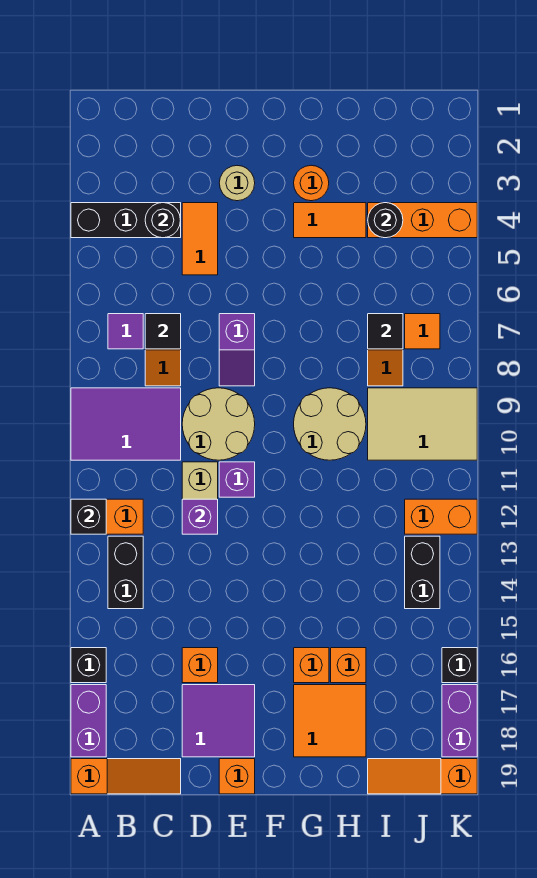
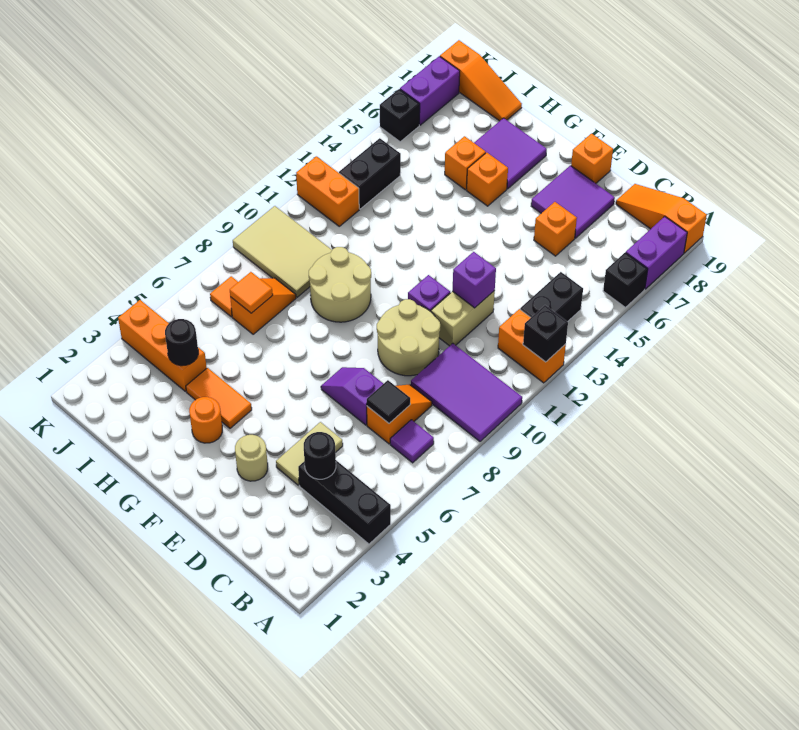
orange tile D4:D5 level 1 -> tan tile D4:D5 level 1
purple slope E7:E8 level 1 top 7 -> purple slope D7:E7 level 1 top D
orange tile G17:H18 level 1 -> purple tile G17:H18 level 1
black tile I7 level 2 -> orange tile I7 level 2

